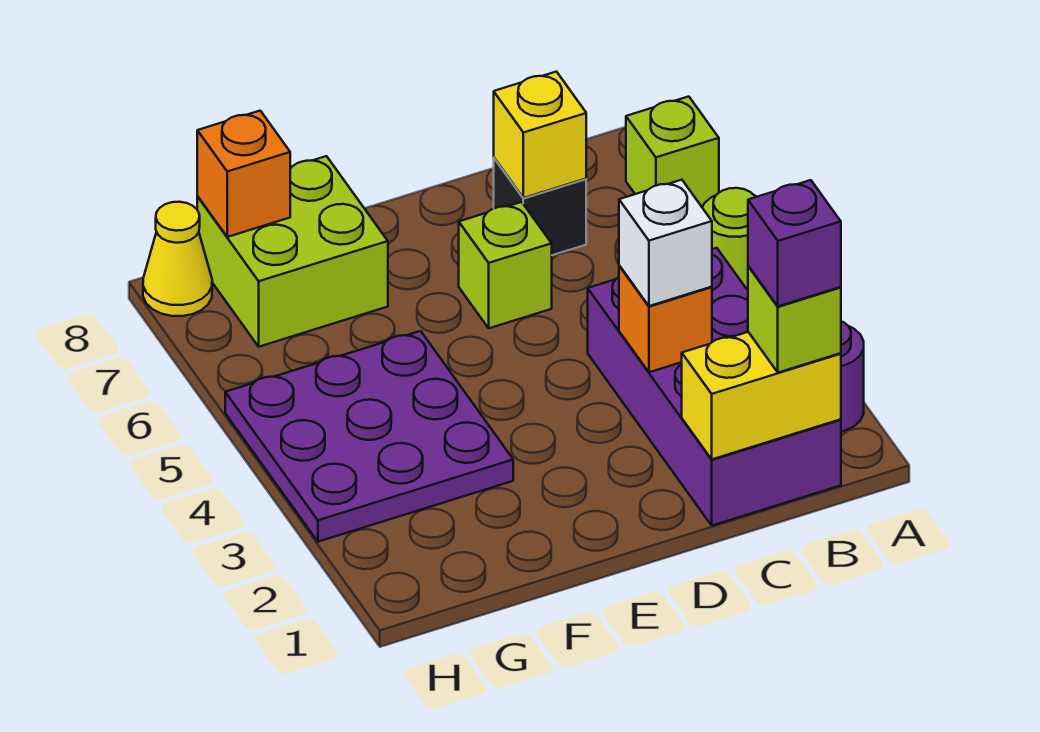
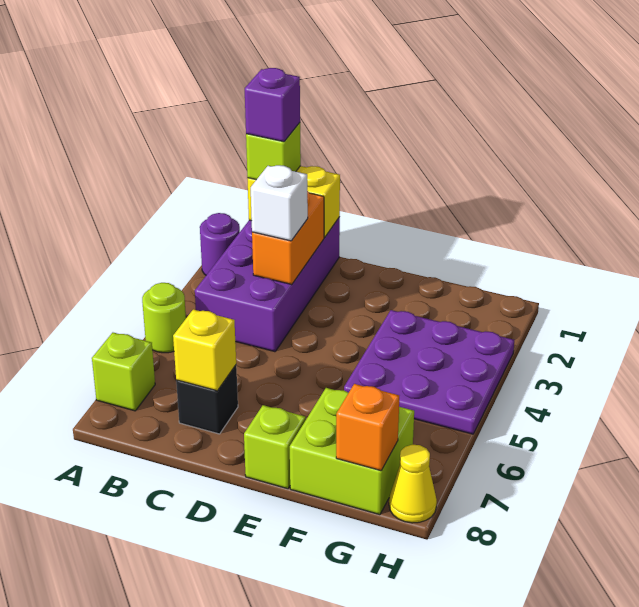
orange brick C3 level 2 -> orange brick C2:C3 level 2
lime brick D6 level 1 -> lime brick E8 level 1

